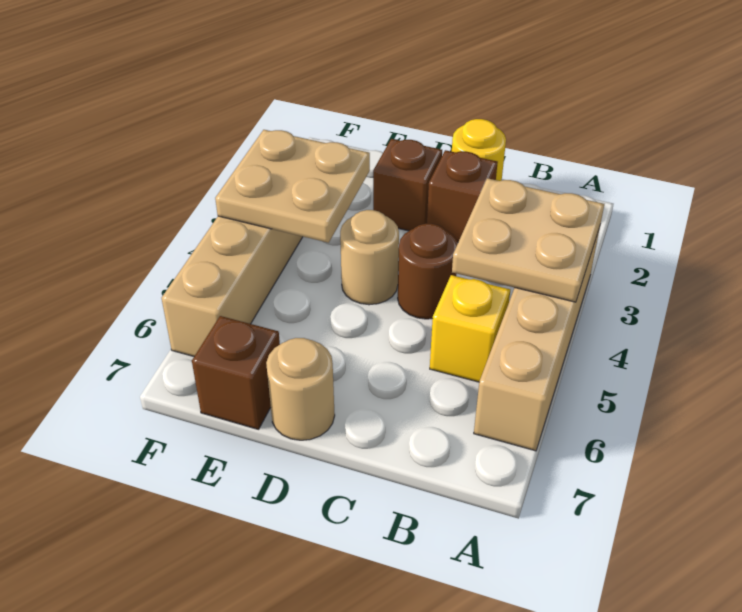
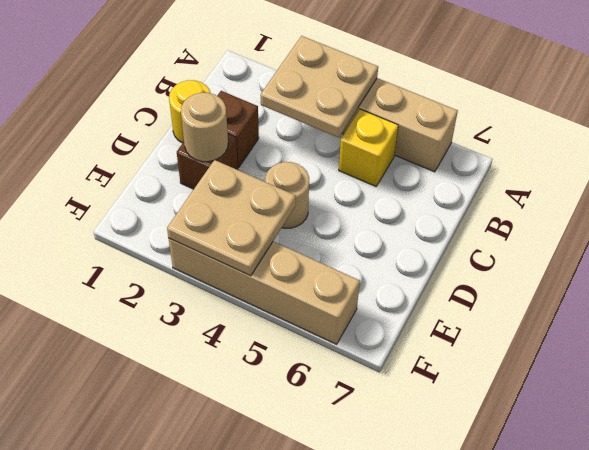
brown round brick C4 level 1 -> none
tan round brick D7 level 1 -> tan round brick D2 level 2
brown brick E7 level 1 -> none

